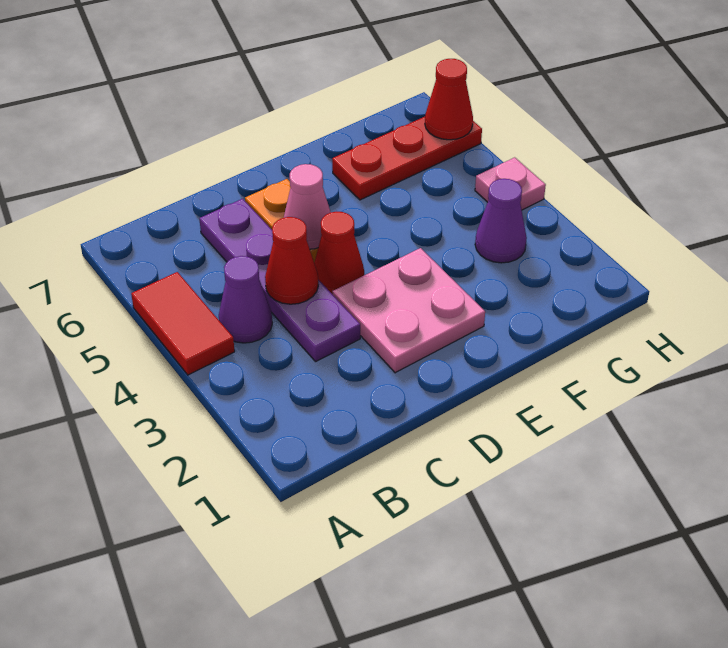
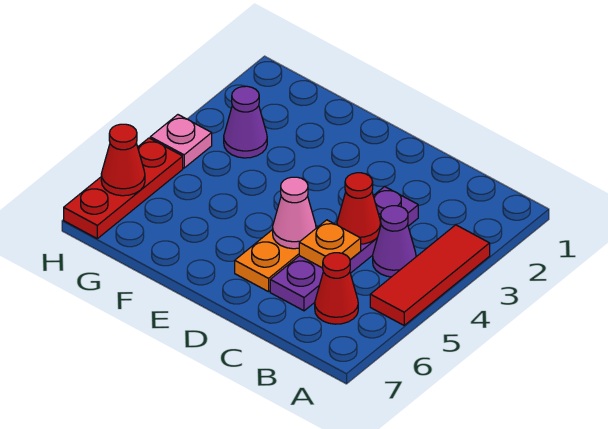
red tile A4:A5 level 1 -> red tile A3:A5 level 1
none -> orange plate C5 level 2
pink plate D2:E3 level 1 -> none
red cone D4 level 1 -> red cone B6 level 1
red plate F6:H6 level 1 -> red plate H5:H7 level 1

